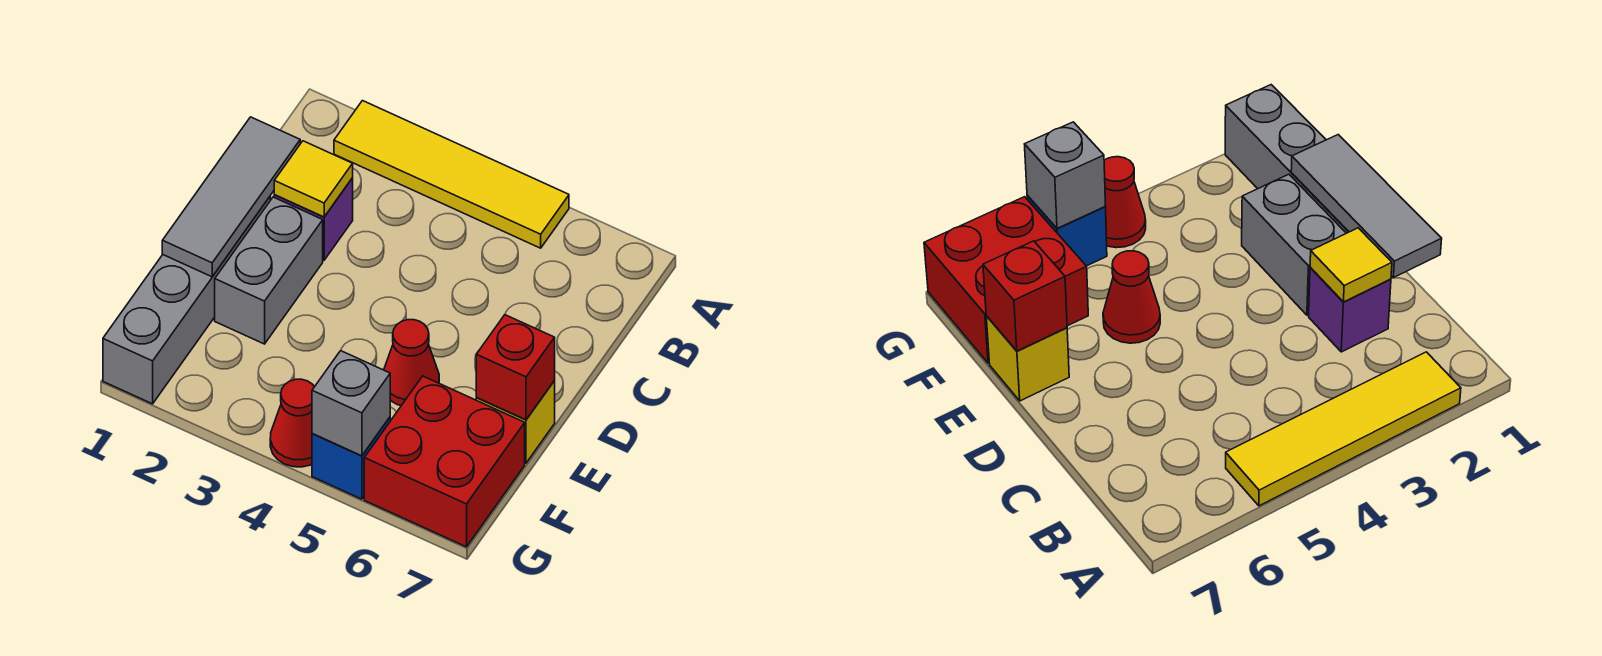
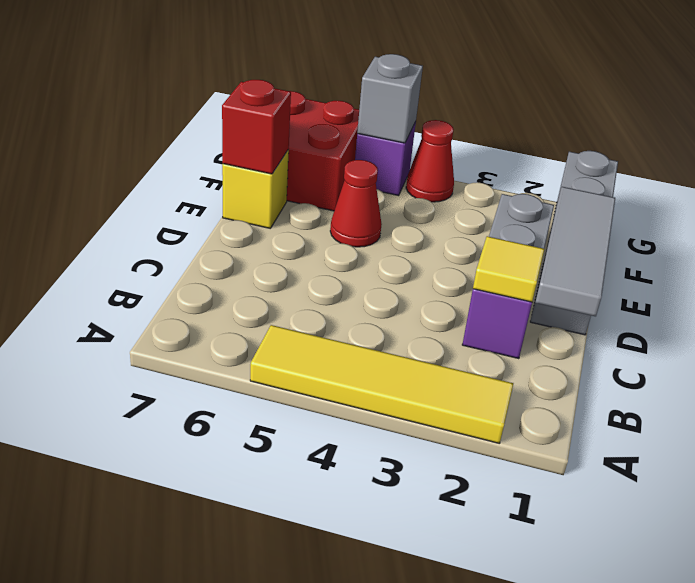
blue brick G5 level 1 -> purple brick G5 level 1

